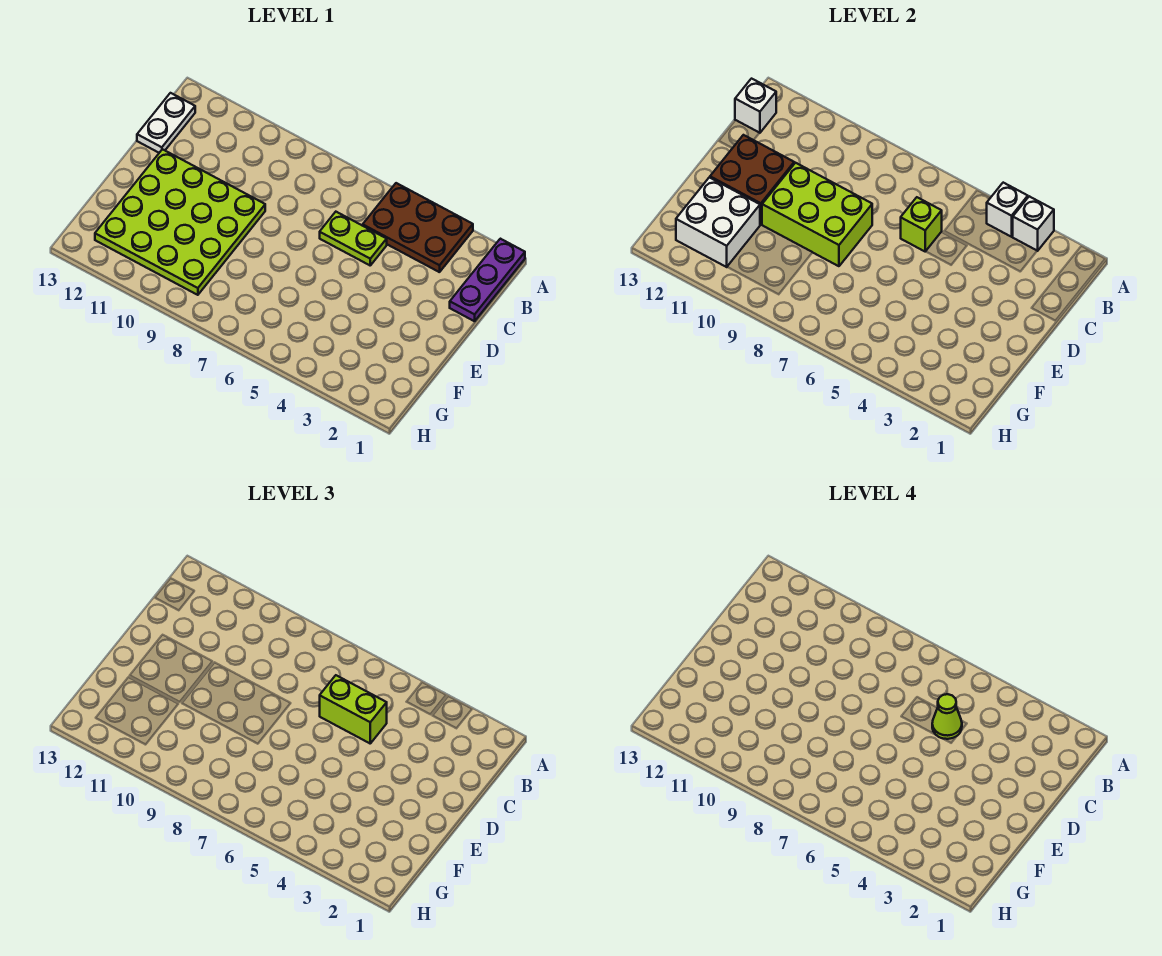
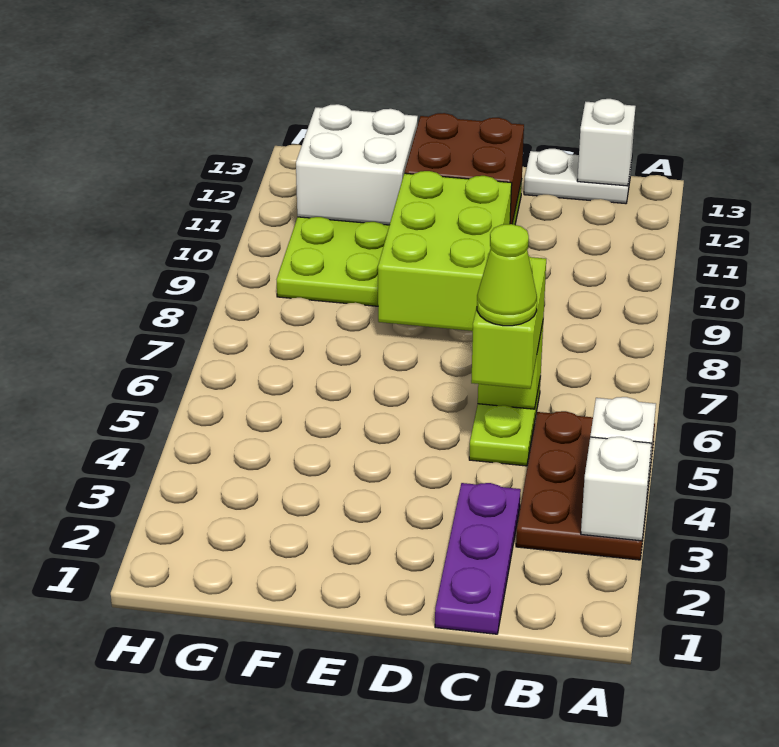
purple plate A1:C1 level 1 -> purple plate C1:C3 level 1

